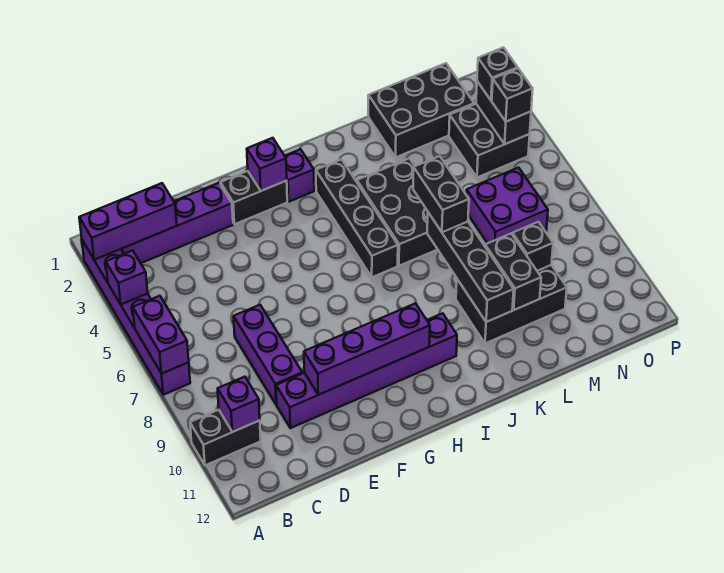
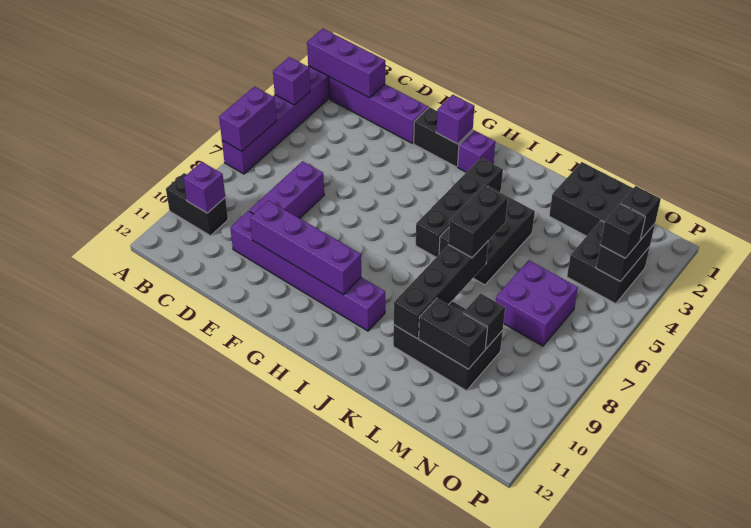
black brick L9:L10 level 2 -> black brick L10:M10 level 2

